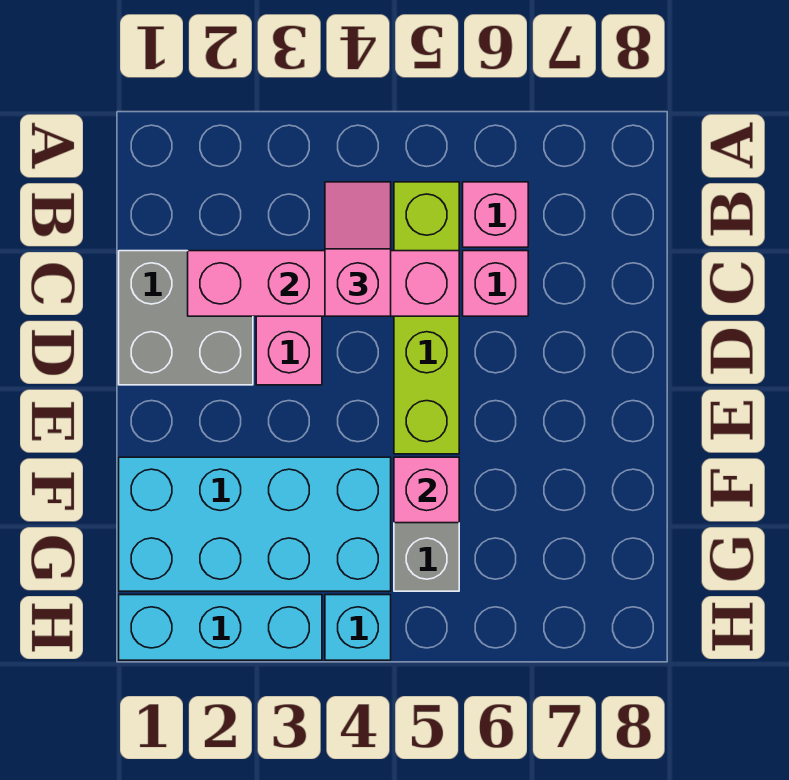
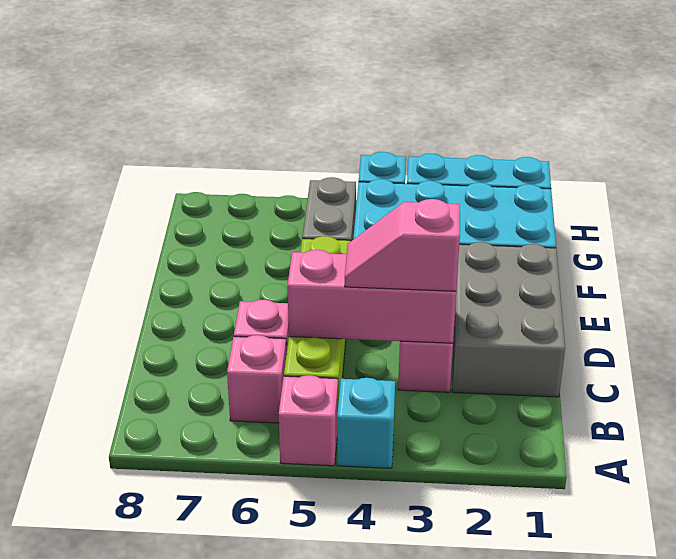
none -> cyan brick A4 level 1
pink slope B4:C4 level 3 top C -> pink slope C3:C4 level 3 top 3
grey brick C1:D2 level 1 -> grey brick C1:E2 level 1
pink brick C2:C5 level 2 -> pink brick C3:C5 level 2
pink brick F5 level 2 -> pink brick A5 level 1

